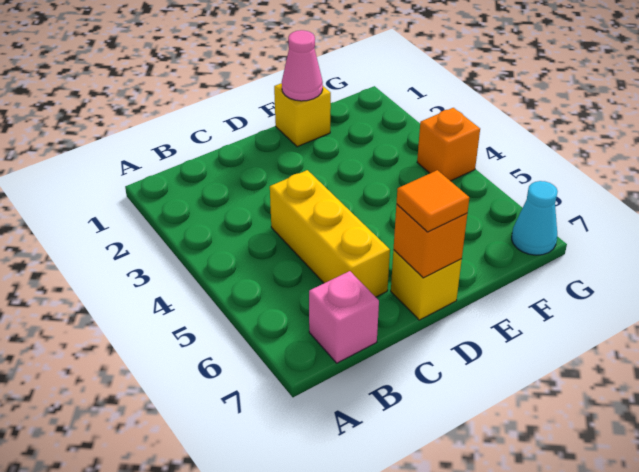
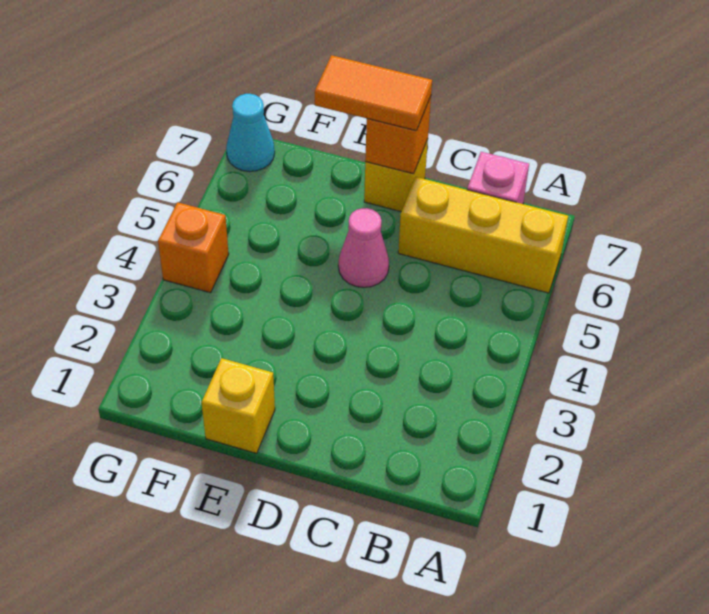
yellow brick C4:C6 level 1 -> yellow brick A6:C6 level 1
orange tile D7 level 3 -> orange tile D7:E7 level 3
pink cone E1 level 2 -> pink cone D5 level 1

